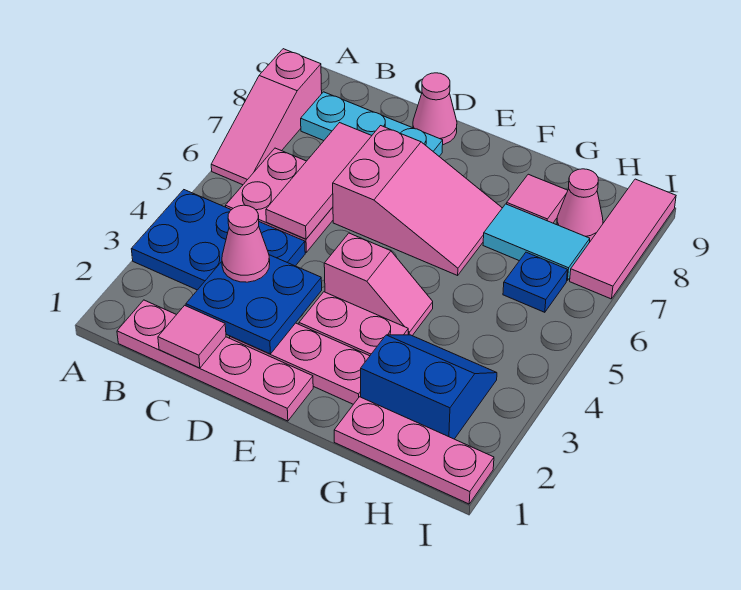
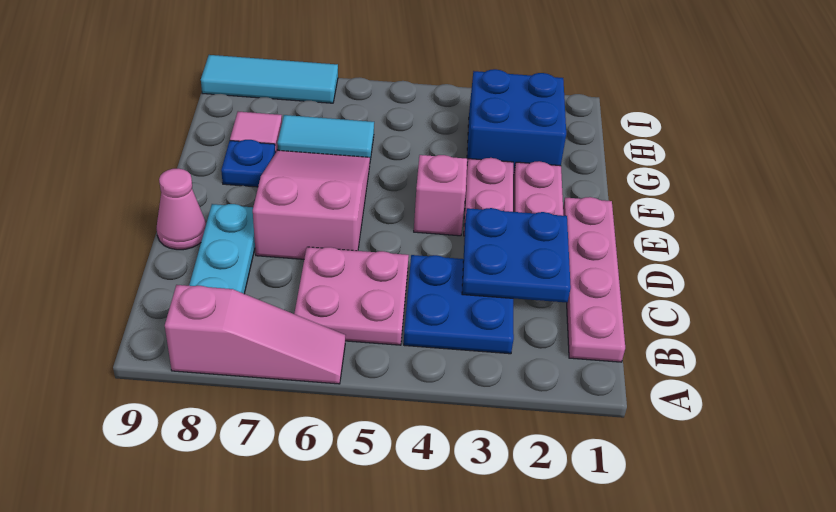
blue plate A3:C4 level 1 -> blue plate B3:C4 level 1
pink tile C1 level 2 -> none
pink cone C3 level 3 -> none
pink tile C5:C7 level 2 -> none
pink plate G1:I1 level 1 -> none
blue slope G2:H3 level 1 top 2 -> blue brick G2:H3 level 1
cyan tile G7:H7 level 1 -> cyan tile G6:G7 level 1
blue plate H6 level 1 -> blue plate F8 level 1
pink cone H8 level 1 -> none
pink tile I7:I9 level 1 -> cyan tile I7:I9 level 1

